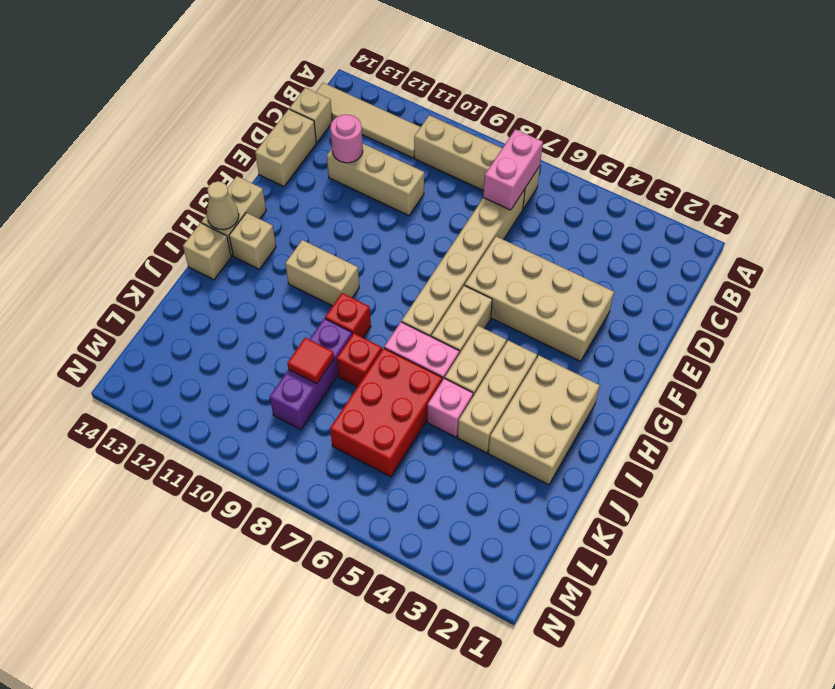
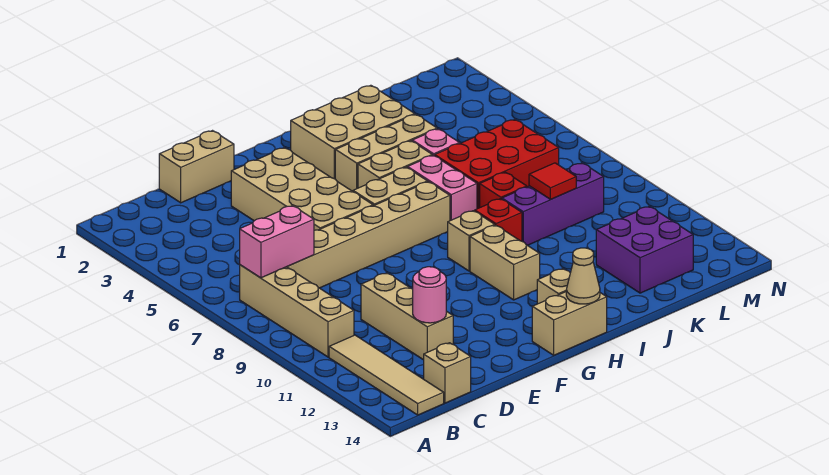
tan brick D14:E14 level 1 -> tan brick D1:E1 level 1
tan brick I14 level 1 -> tan brick H9 level 1
none -> purple brick K12:L13 level 1

